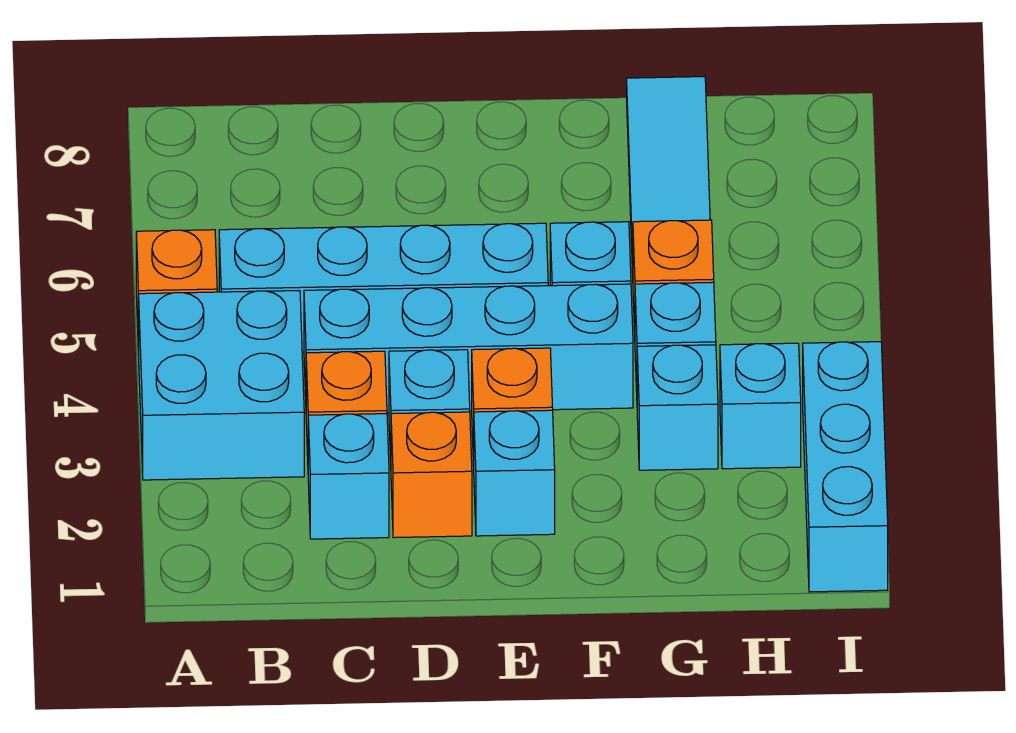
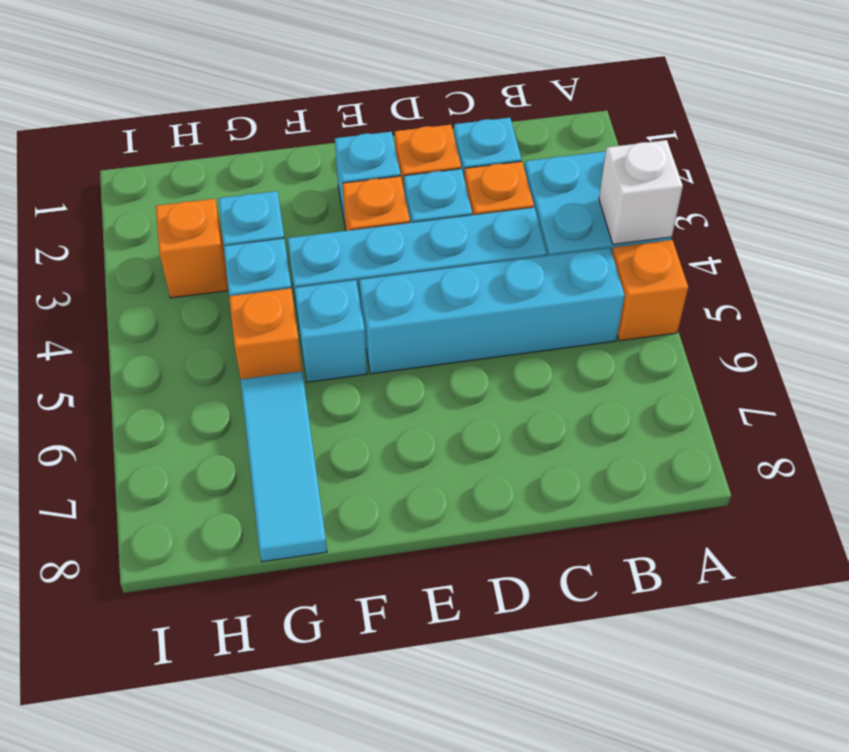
none -> white brick A4 level 2
cyan brick H3 level 1 -> orange brick H3 level 1
cyan brick I1:I3 level 1 -> none

